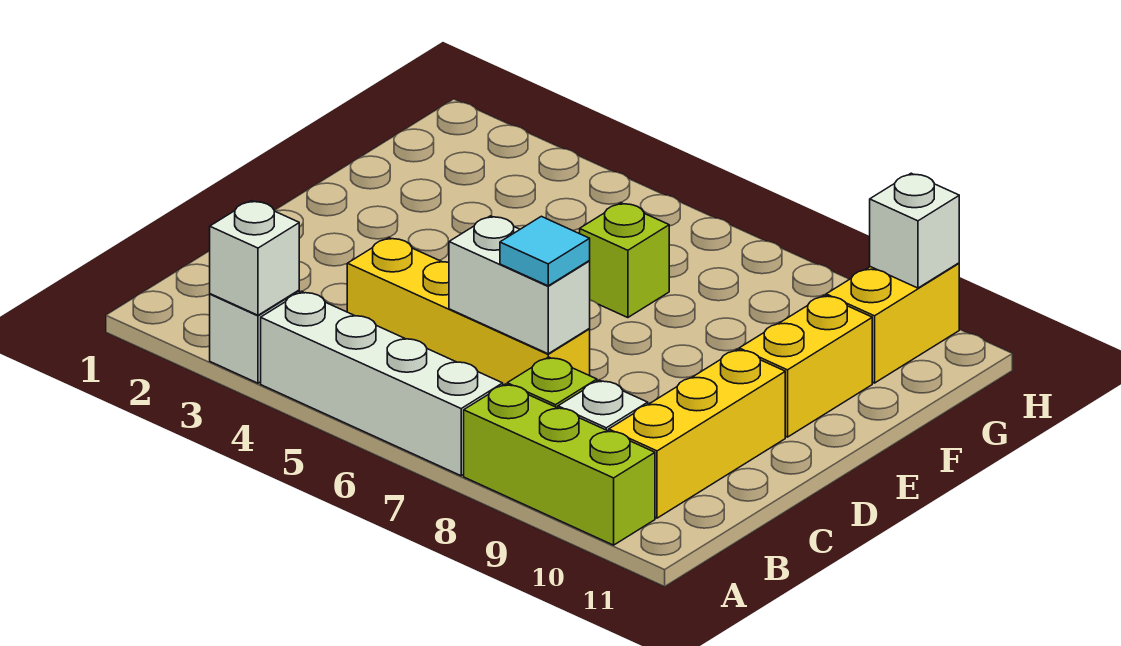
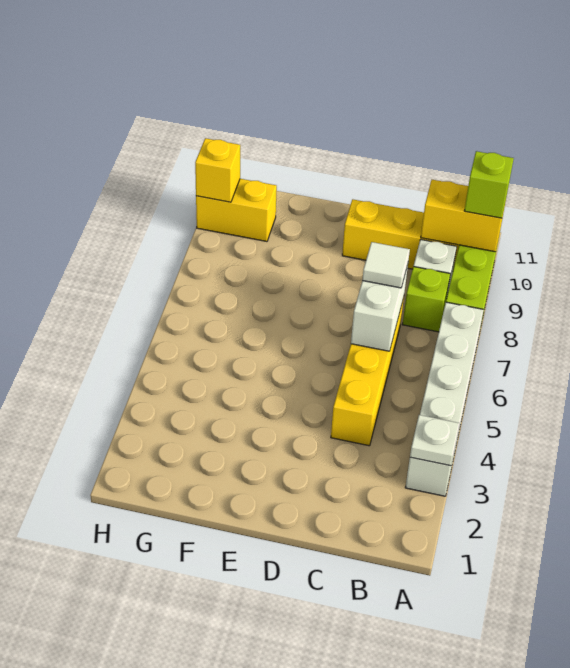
white brick A3 level 2 -> white plate A3 level 2
cyan tile C7 level 3 -> white tile C7 level 3
yellow brick E10:F10 level 1 -> yellow brick A10:B10 level 2
lime brick F6 level 1 -> lime brick A10 level 3
white brick H10 level 2 -> yellow brick H10 level 2

